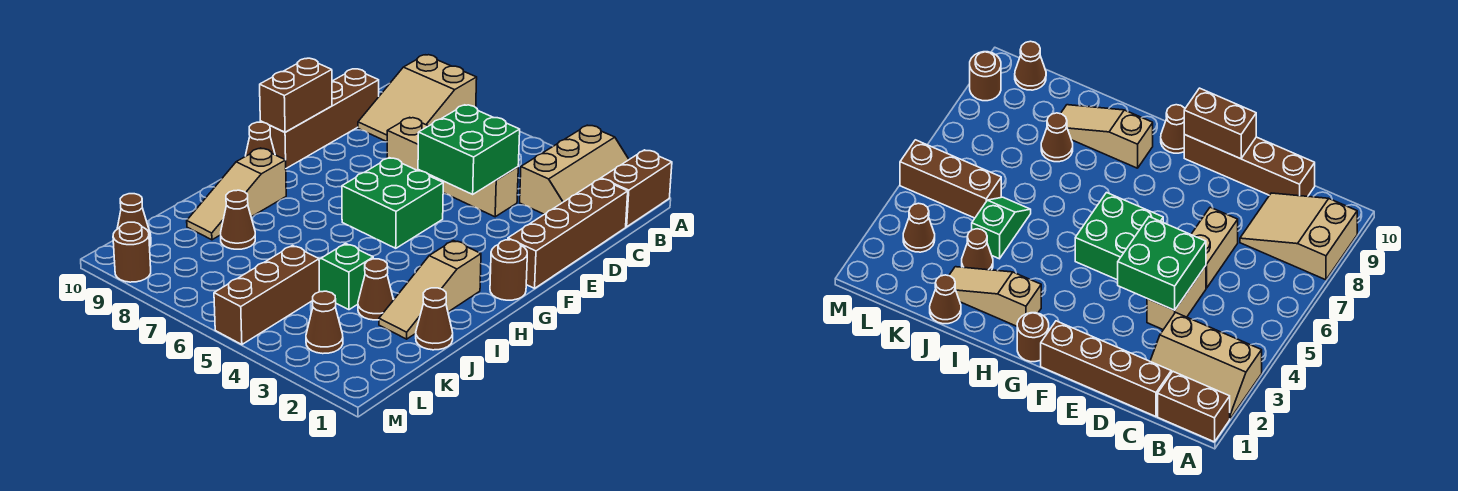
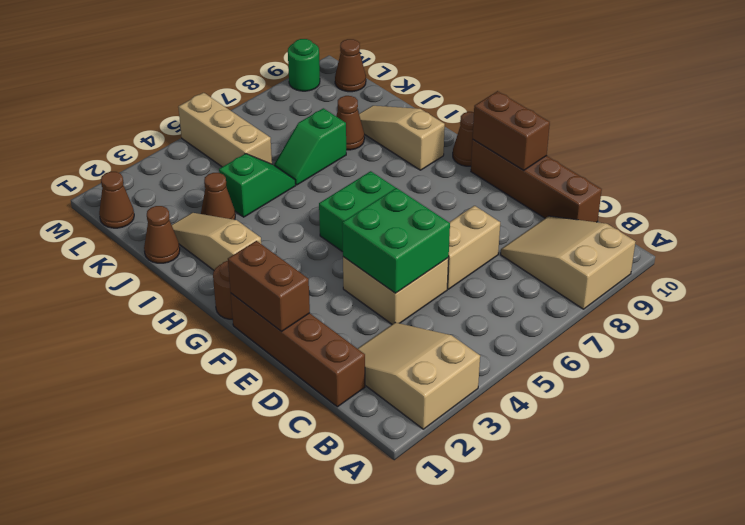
brown brick A1:B1 level 1 -> brown brick E1:F1 level 2
tan slope A2:C3 level 1 top 3 -> tan slope A2:C3 level 1 top A
tan brick D4:D5 level 1 -> tan brick D4:E5 level 1
none -> green slope J6:J7 level 1 top 7
brown brick K5:M5 level 1 -> tan brick K5:M5 level 1
brown cone L3 level 1 -> brown cone L1 level 1
brown round brick M9 level 1 -> green round brick M9 level 1

